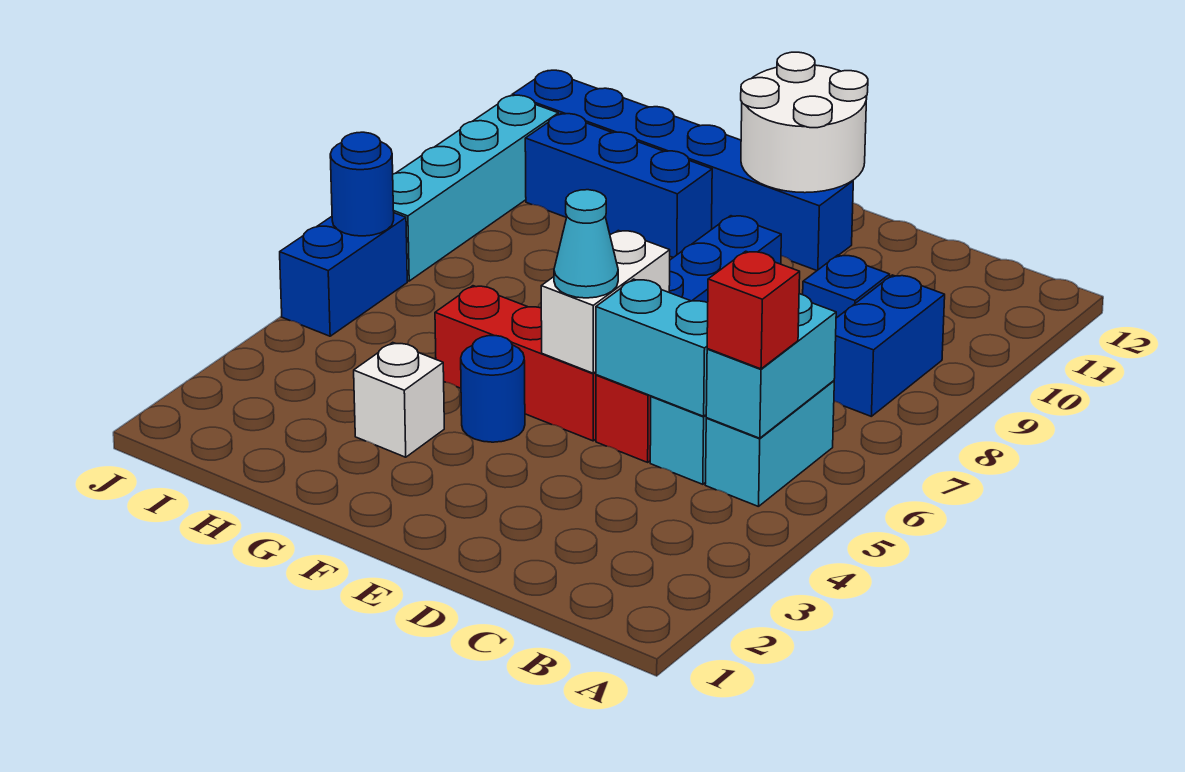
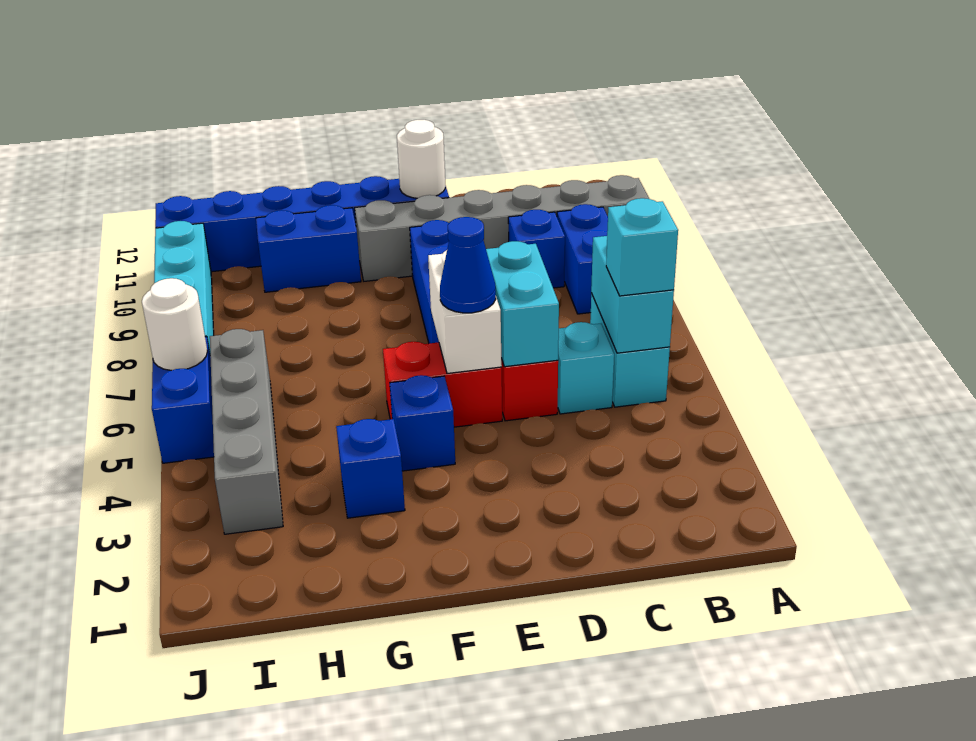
none -> grey brick A10:F10 level 1
red brick B5 level 3 -> cyan brick B5 level 3
cyan brick C5:D5 level 2 -> cyan brick D5:D6 level 2
red brick E5:G5 level 1 -> red brick E5:F5 level 1
cyan cone E5 level 3 -> blue cone E5 level 3
white round brick E11:F12 level 2 -> white round brick E11 level 2
blue round brick F4 level 1 -> blue brick F4 level 1
white brick G3 level 1 -> blue brick G3 level 1
blue brick G10:I10 level 1 -> blue brick G10:H10 level 1
none -> grey brick I3:I6 level 1
blue round brick J6 level 2 -> white round brick J6 level 2

